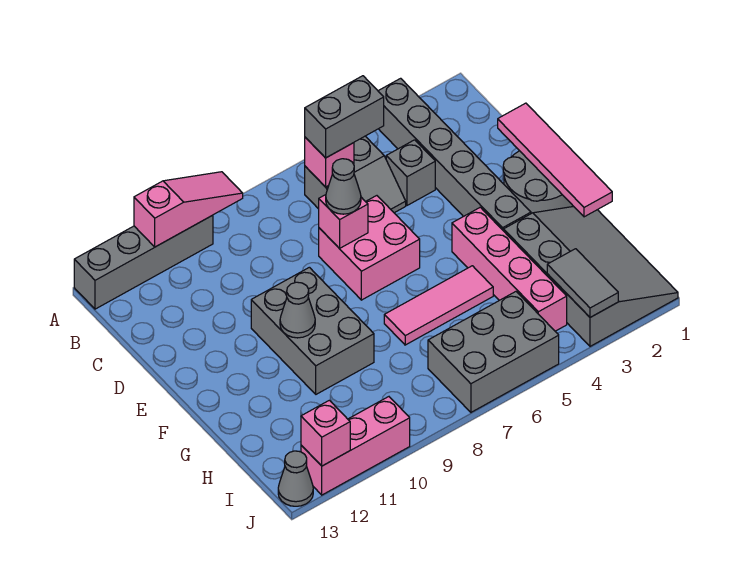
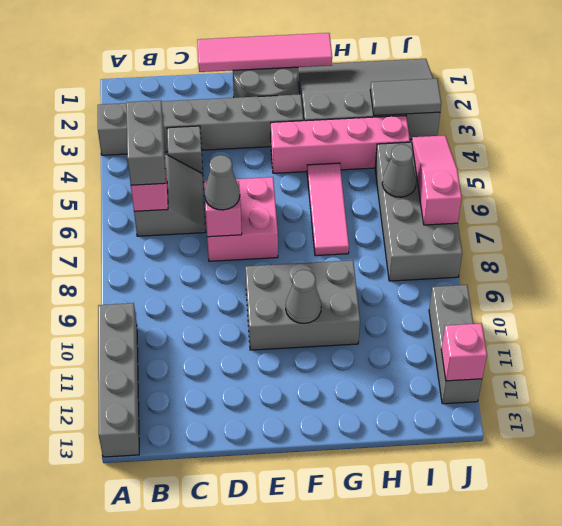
pink slope A9:A11 level 2 top 11 -> pink slope J5:J7 level 2 top 7
grey brick I5:J7 level 1 -> grey brick I5:J8 level 1
pink brick J10:J12 level 1 -> grey brick J10:J12 level 1
grey cone J13 level 1 -> grey cone I6 level 2

